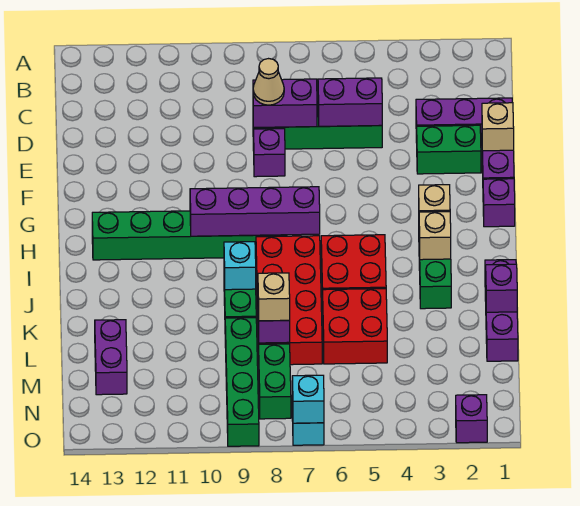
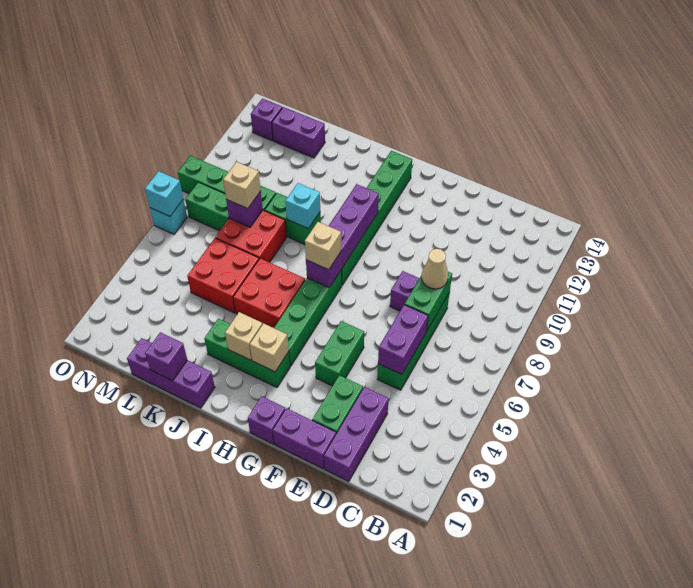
purple brick D7:D8 level 2 -> green brick D7:D8 level 2
tan brick E1 level 2 -> tan brick H7 level 3
none -> green brick F4:F5 level 1
none -> green brick H4:H7 level 1
red brick I7:L8 level 1 -> red brick K7:L8 level 1
purple brick O2 level 1 -> purple brick N13 level 1

